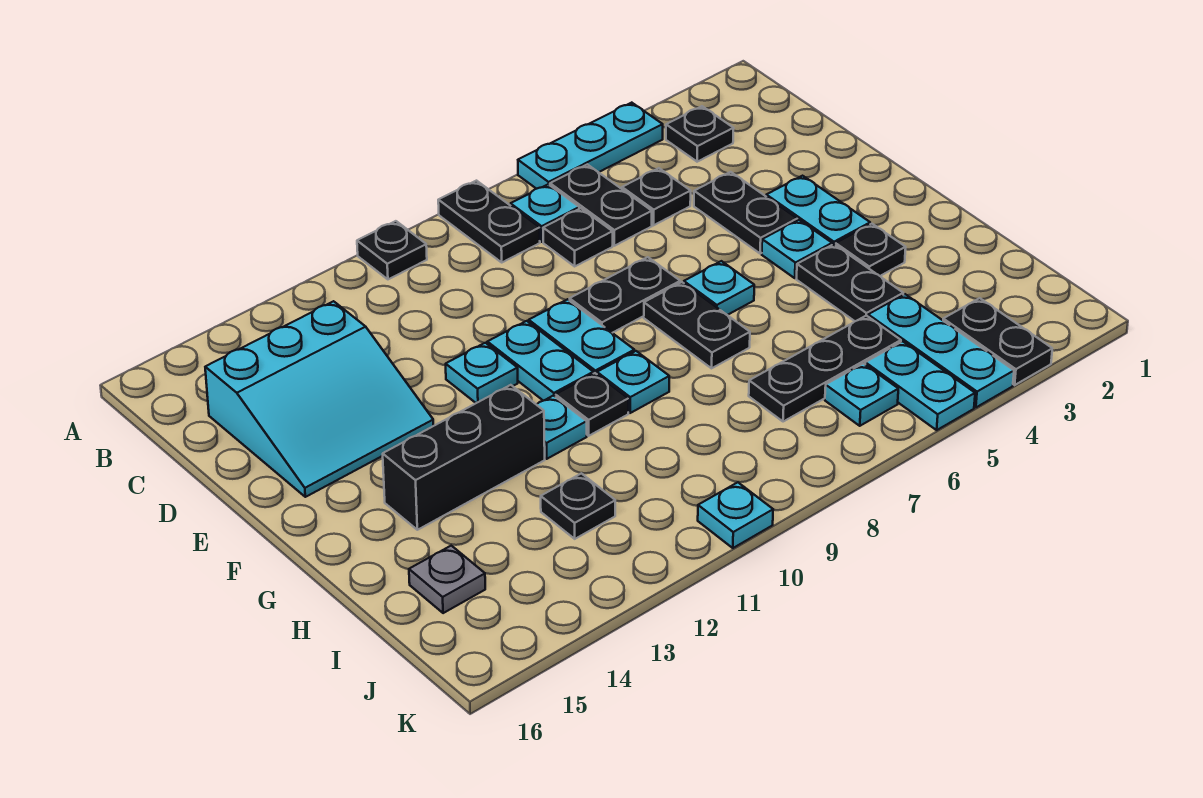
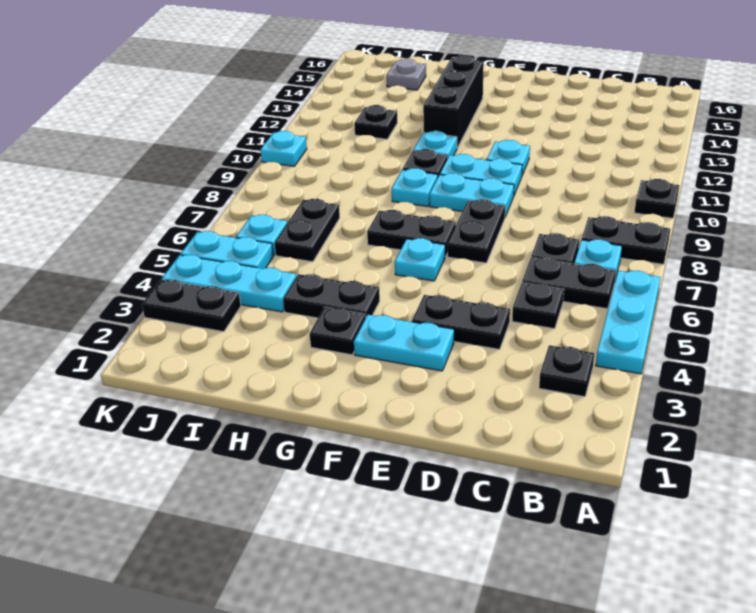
cyan slope C13:E15 level 1 top C -> none
cyan plate F4 level 1 -> none
black plate I5:I7 level 1 -> black plate I6:I7 level 1

